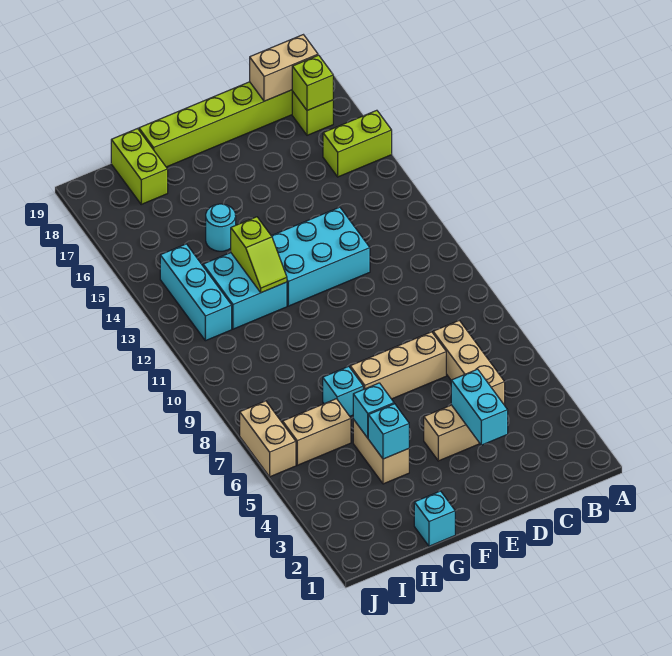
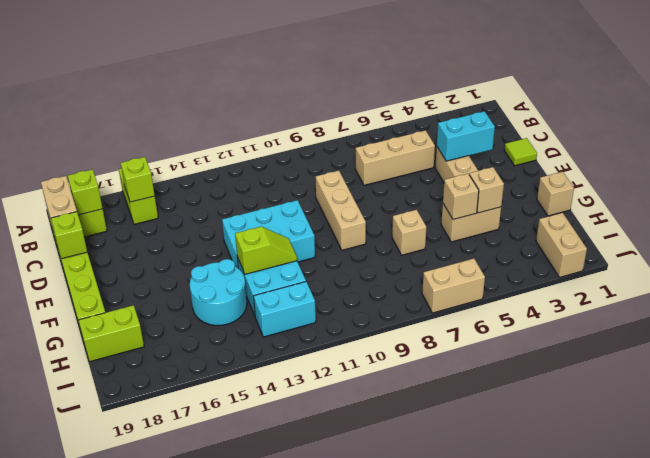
none -> lime brick B16 level 2
none -> lime tile D1 level 1
tan brick D7:F7 level 1 -> tan brick D9:F9 level 1
cyan brick D12:F13 level 1 -> cyan brick E11:F13 level 1
none -> lime brick D19 level 2
cyan brick G1 level 1 -> tan brick G1 level 1
cyan brick G4 level 2 -> tan brick G4 level 2
cyan brick G5 level 2 -> tan brick G5 level 2
cyan brick G7 level 1 -> tan brick G7 level 1
cyan round brick G15 level 1 -> cyan round brick G14:H15 level 1
tan brick H6:I6 level 1 -> tan brick I2:J2 level 1
cyan brick I12:I14 level 1 -> cyan brick I12:I13 level 1

